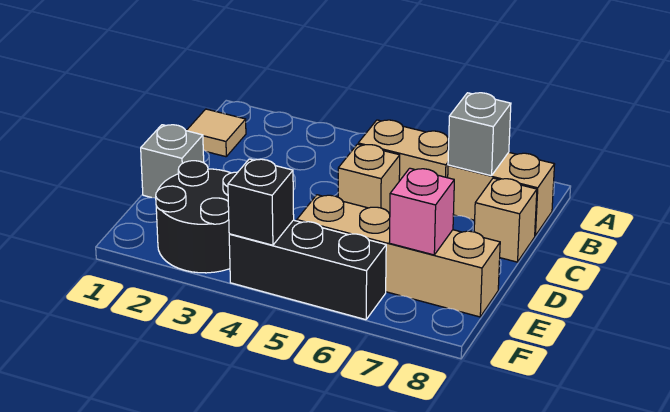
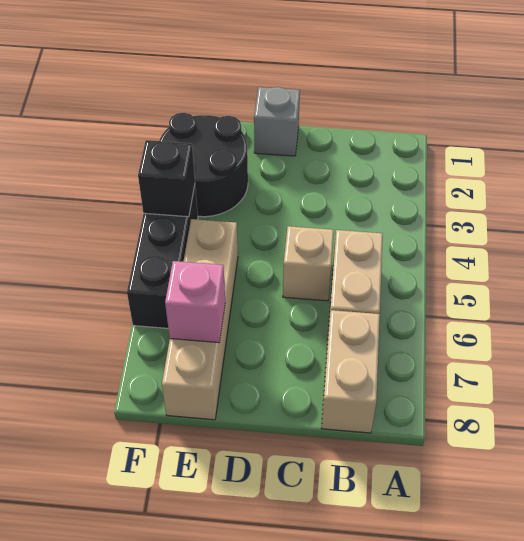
tan tile B1 level 1 -> none
grey brick B7 level 2 -> none
tan brick C8 level 1 -> none

